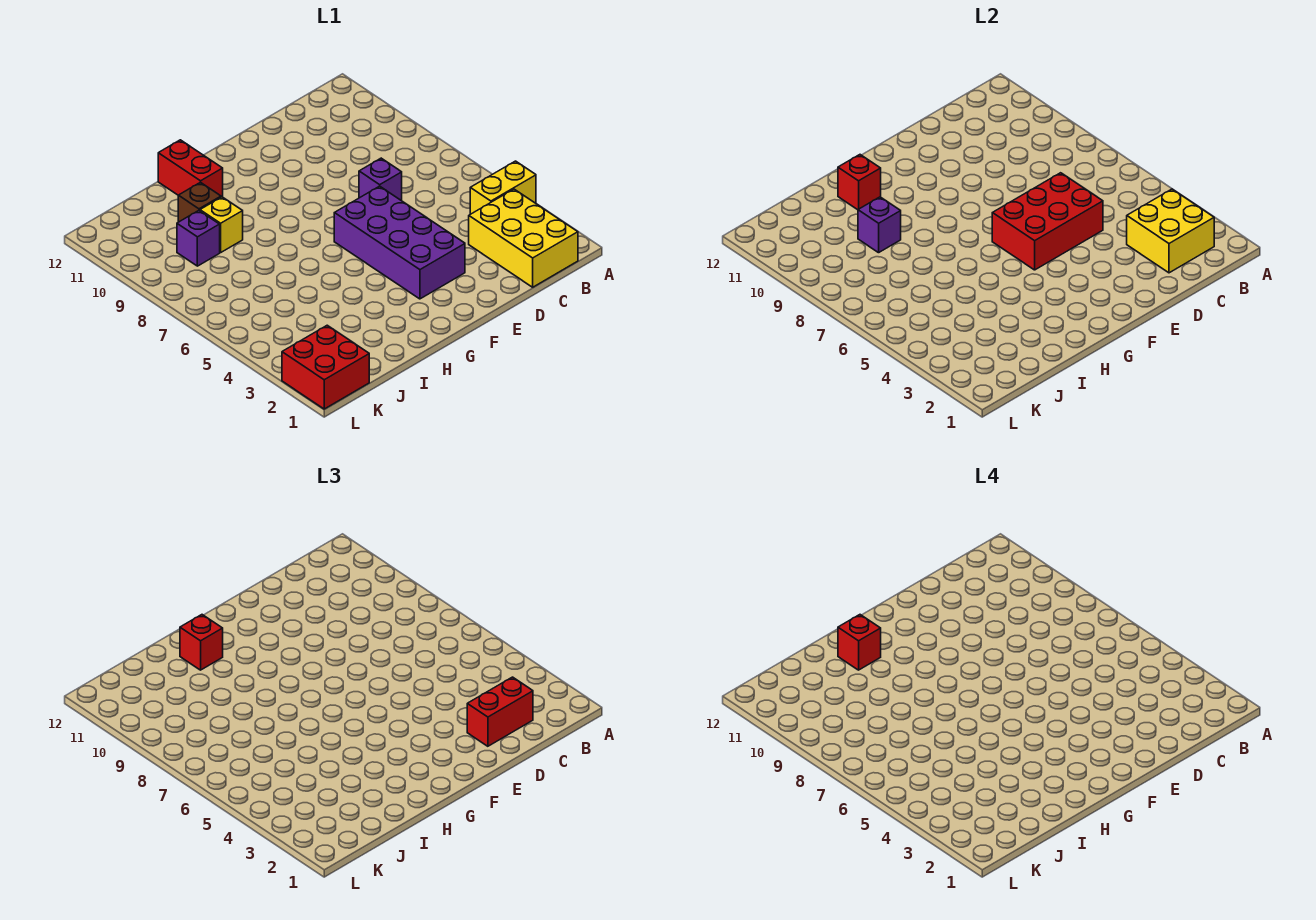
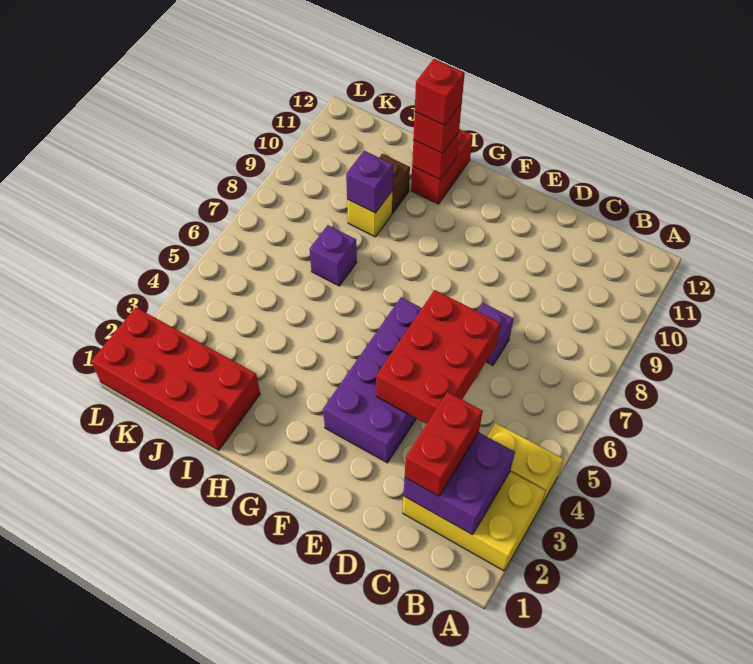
yellow brick B1:C3 level 1 -> yellow brick A2:C3 level 1
yellow brick B2:C3 level 2 -> purple brick B2:C3 level 2
red brick C2:D2 level 3 -> red brick C2:C3 level 3
red brick D5:F6 level 2 -> red brick D4:E6 level 2
purple brick J9 level 1 -> purple brick I7 level 1
red brick K1:L2 level 1 -> red brick I1:L2 level 1

